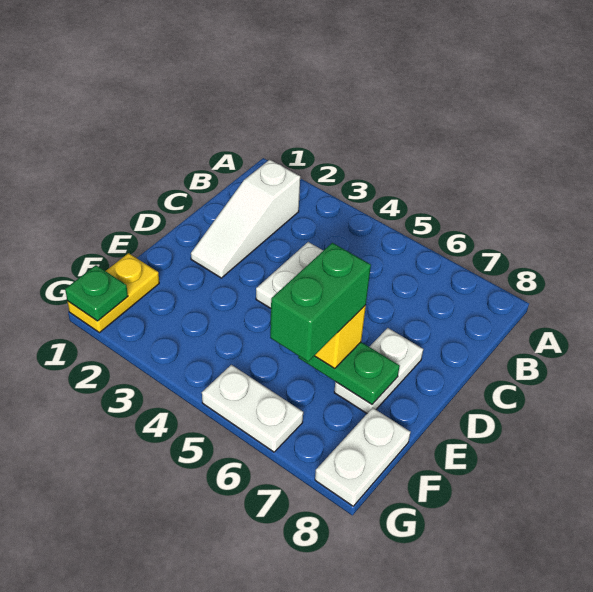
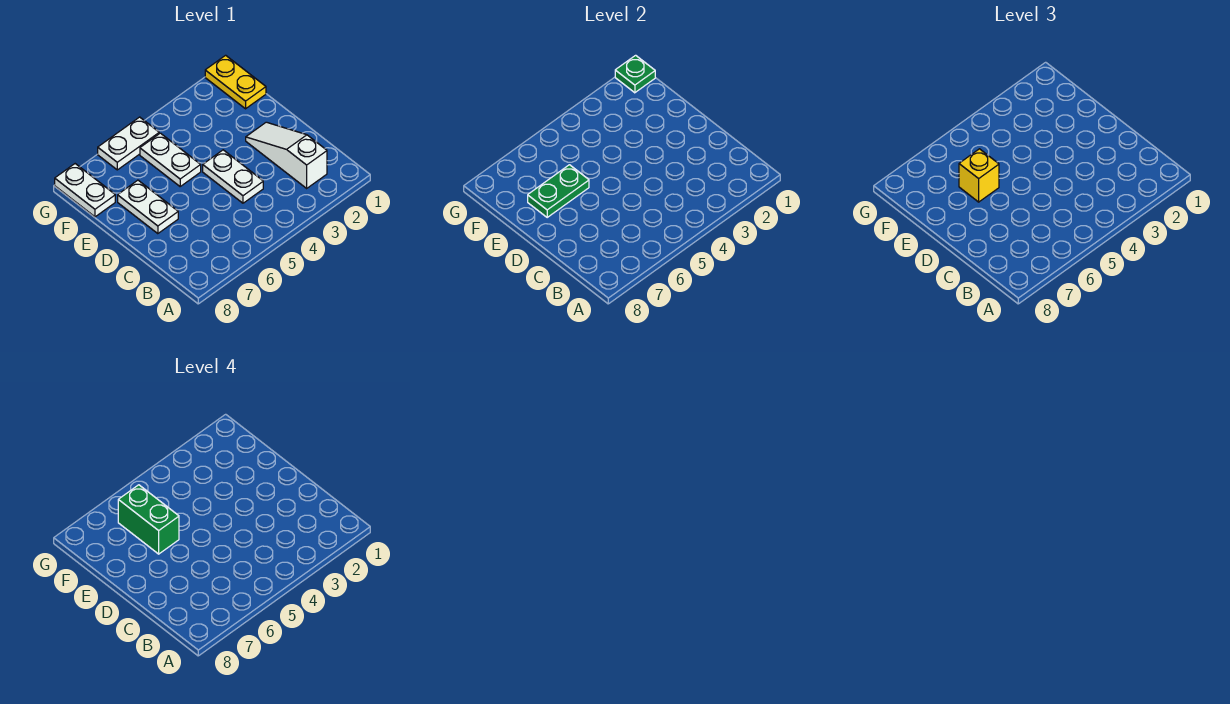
none -> white plate E5:F5 level 1

